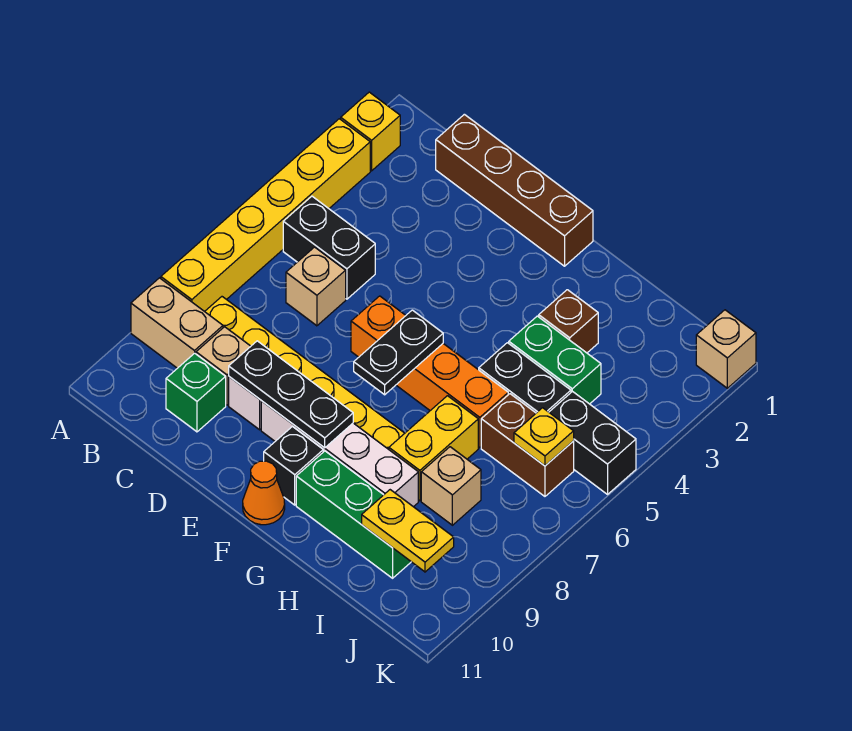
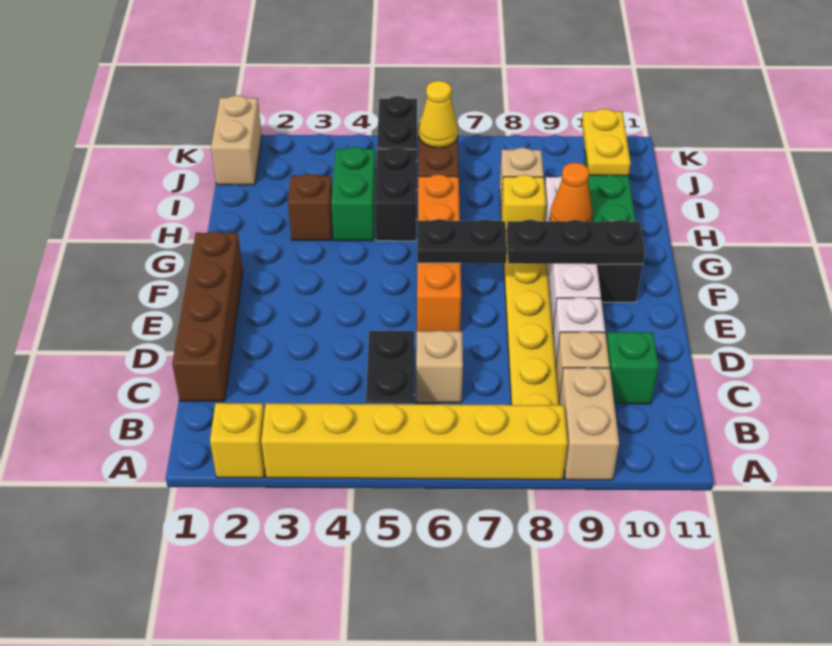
black plate D9:F9 level 2 -> black plate F8:F10 level 2
orange cone F11 level 1 -> orange cone G9 level 2
yellow brick H7:H8 level 1 -> yellow brick H8 level 1
yellow plate J6 level 2 -> yellow cone J6 level 2
tan brick K1 level 1 -> tan brick J1:K1 level 1

